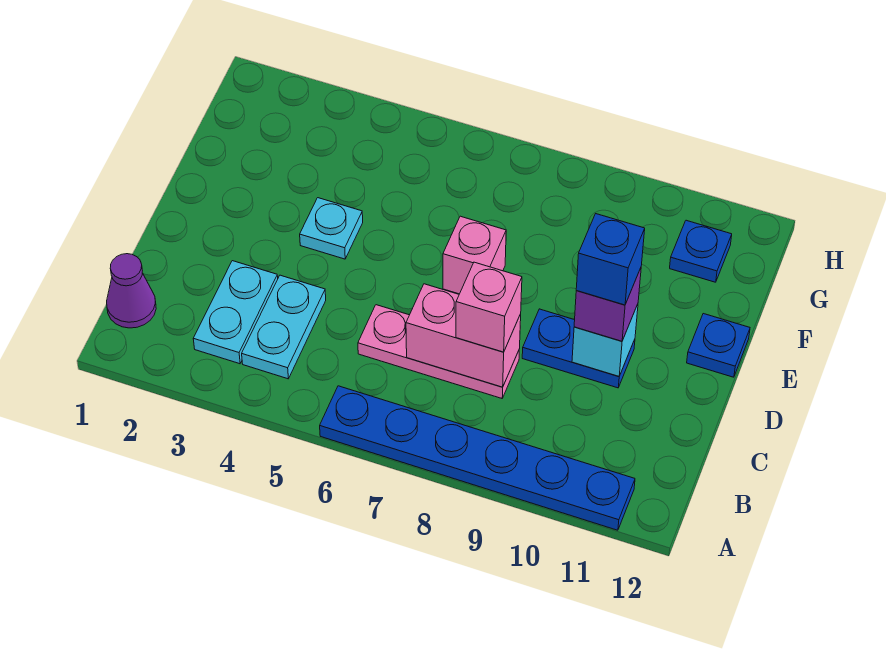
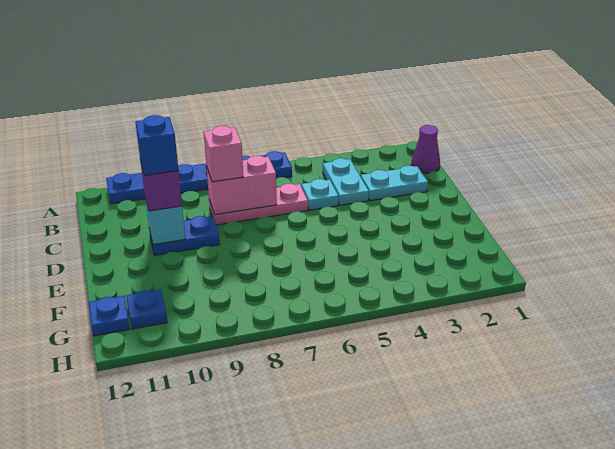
cyan plate B3:C3 level 1 -> cyan plate C2:C3 level 1
cyan plate E4 level 1 -> cyan plate C5 level 1
pink brick E7 level 1 -> none
blue plate E12 level 1 -> blue plate G12 level 1

